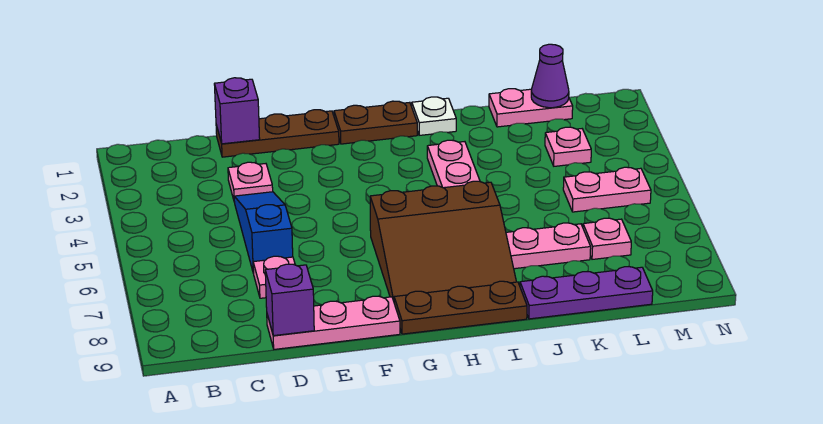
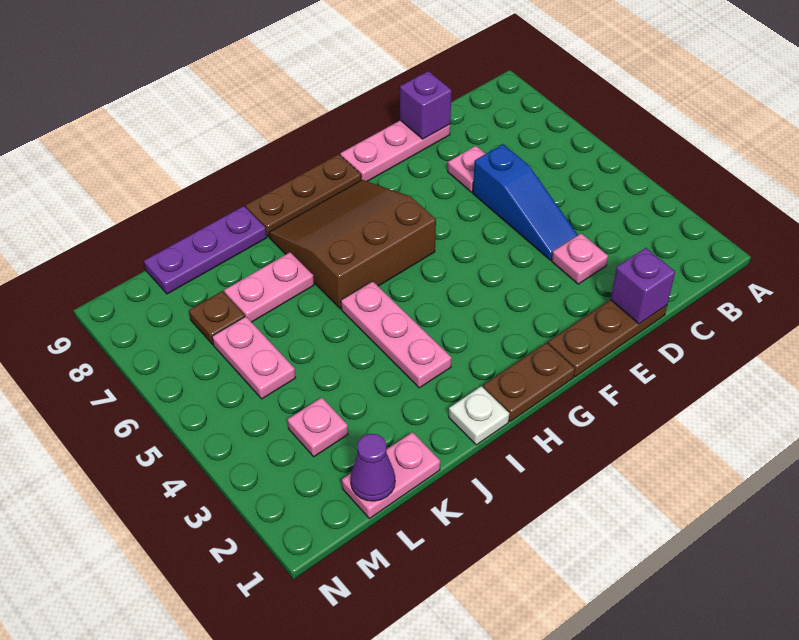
pink plate L5:M5 level 1 -> pink plate L5:L6 level 1
pink plate L7 level 1 -> brown plate L7 level 1

